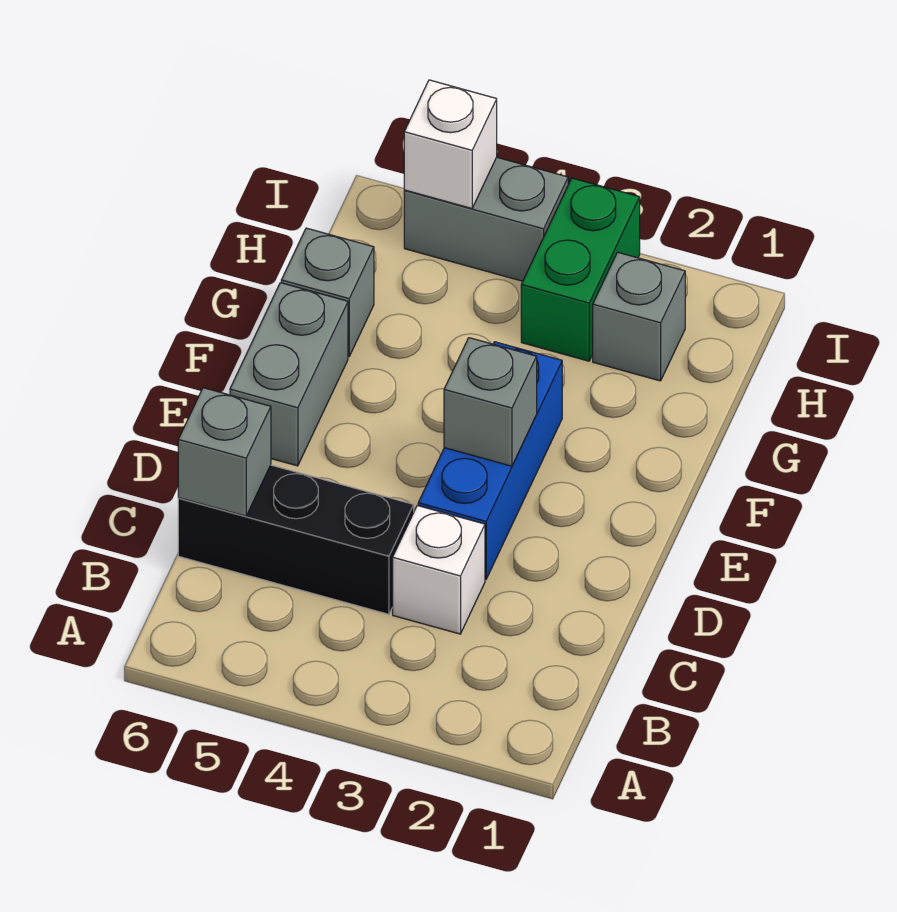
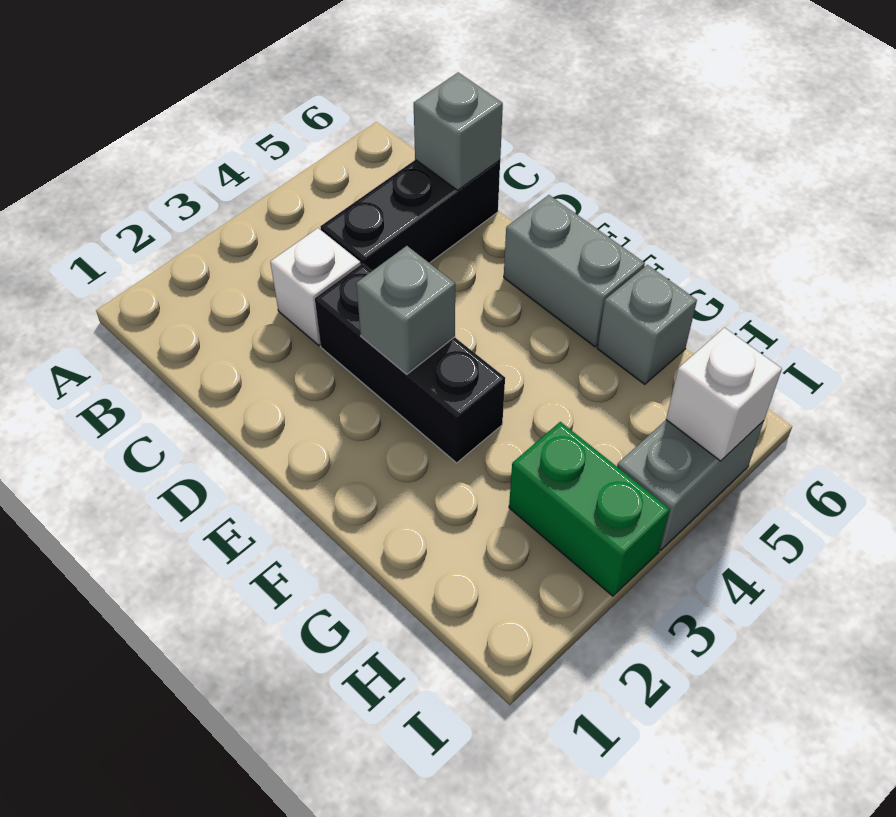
blue brick D3:F3 level 1 -> black brick D3:F3 level 1
grey brick H2 level 1 -> none

